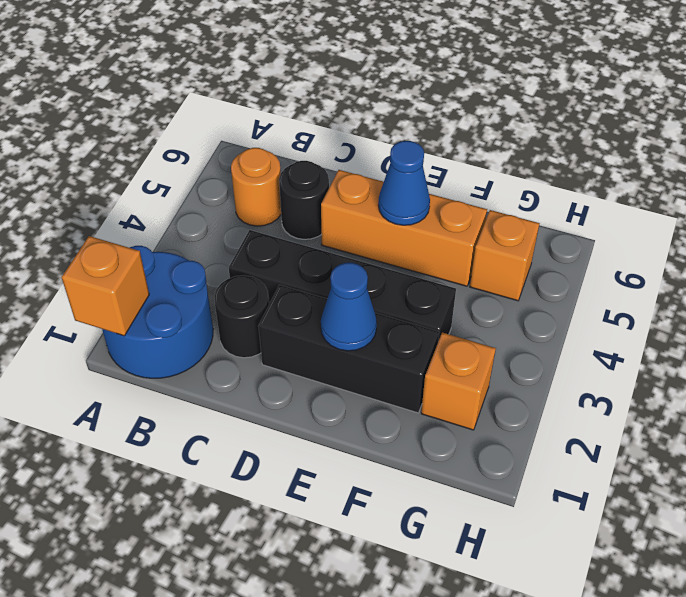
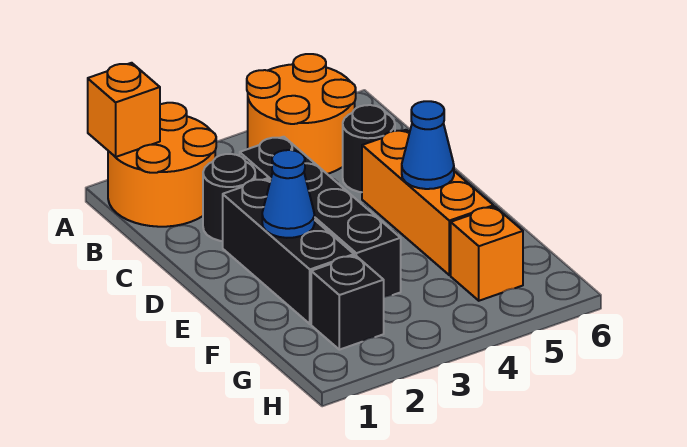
blue round brick A1:B2 level 1 -> orange round brick A1:B2 level 1
orange round brick B5 level 1 -> orange round brick A4:B5 level 1
orange brick G2 level 1 -> black brick G2 level 1

